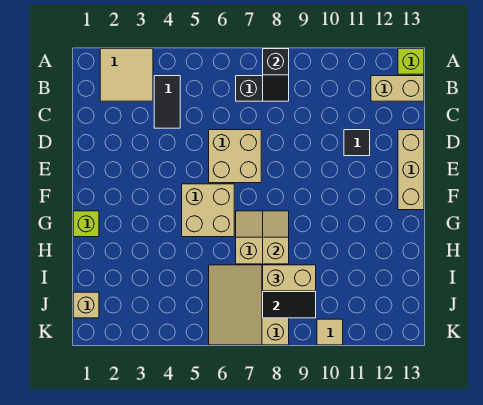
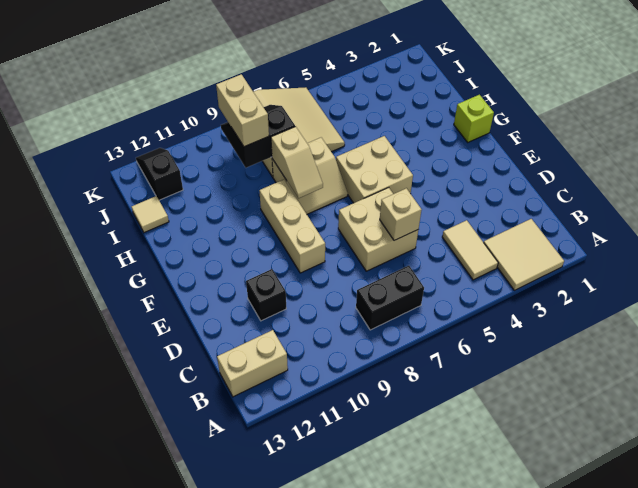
black slope A8:B8 level 2 top A -> black slope J12:K12 level 1 top J
lime brick A13 level 1 -> none
black tile B4:C4 level 1 -> tan tile B4:C4 level 1
black tile D11 level 1 -> black brick D11 level 1
tan brick D13:F13 level 1 -> tan brick E9:G9 level 1
tan brick I8:I9 level 3 -> tan brick I9:J9 level 3
tan brick J1 level 1 -> tan brick D6 level 2
tan tile K10 level 1 -> tan tile I13 level 1

